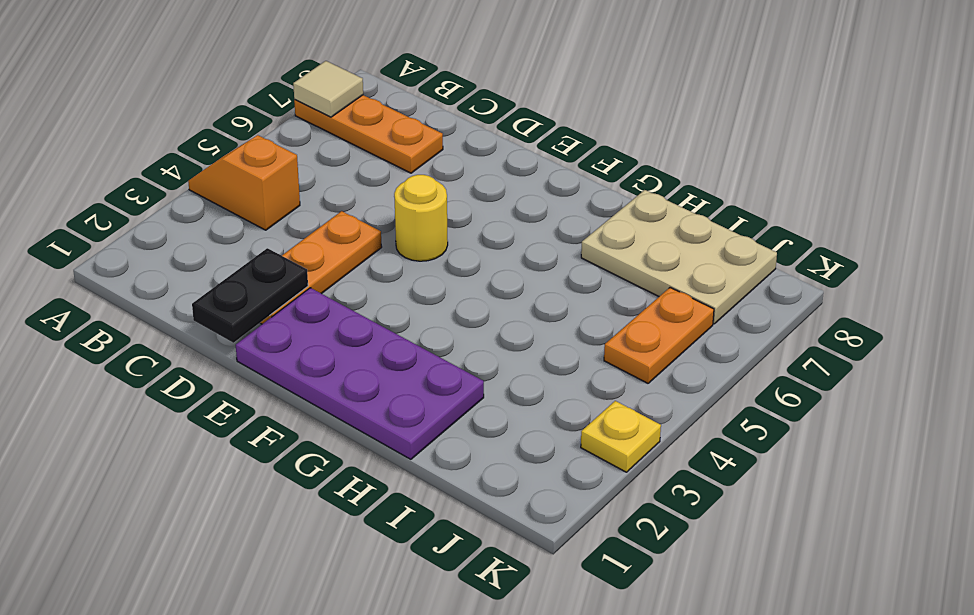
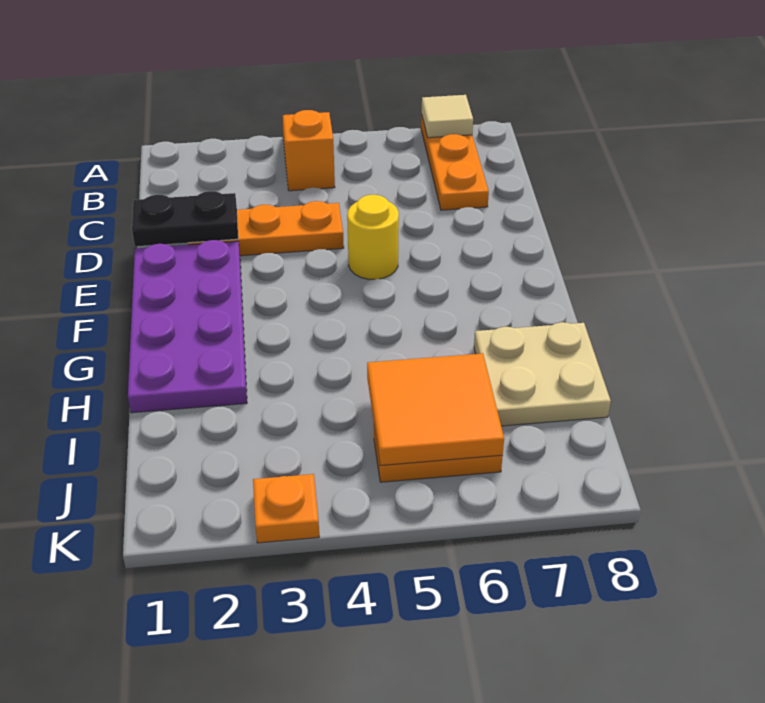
tan plate H7:J8 level 1 -> tan plate H7:I8 level 1
none -> orange tile I5:J6 level 2
yellow plate K3 level 1 -> orange plate K3 level 1

